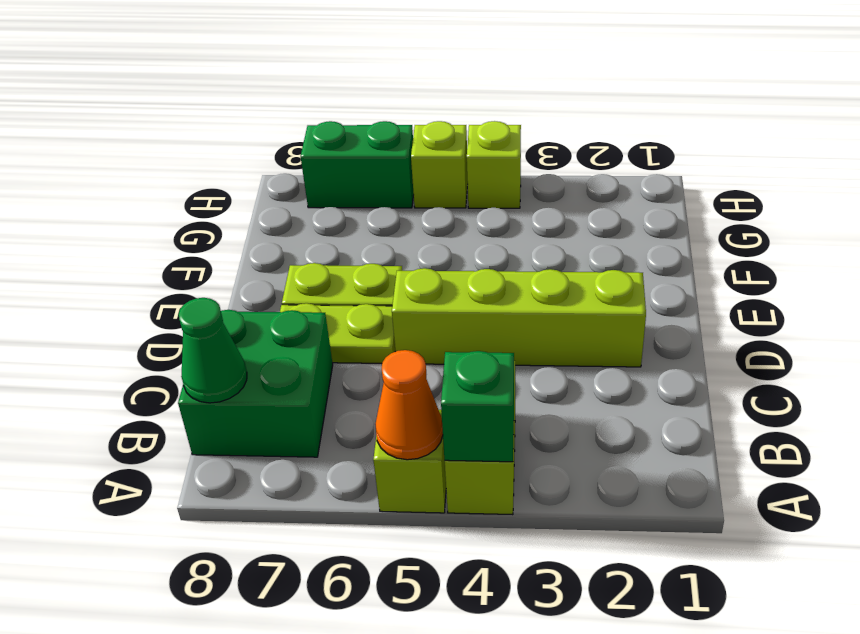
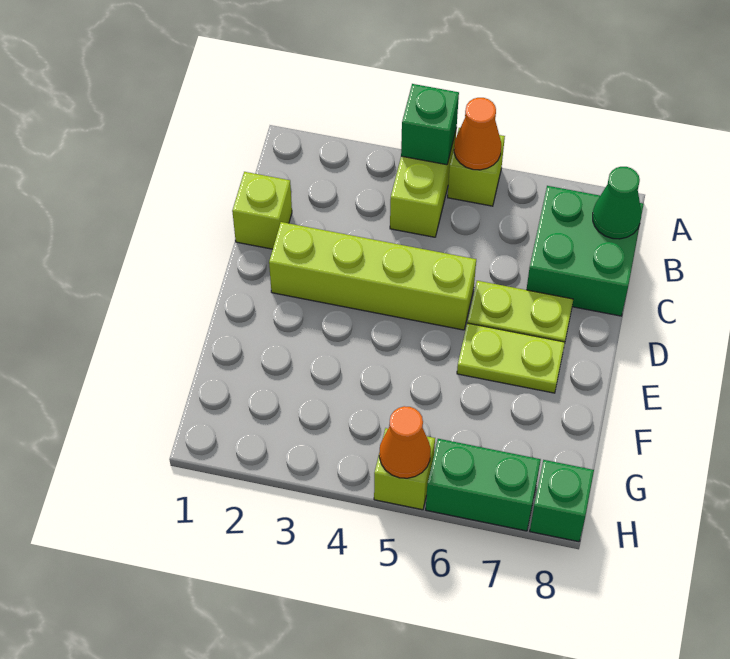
lime brick H4 level 1 -> lime brick C1 level 1
none -> orange cone H5 level 2
none -> green brick H8 level 1

